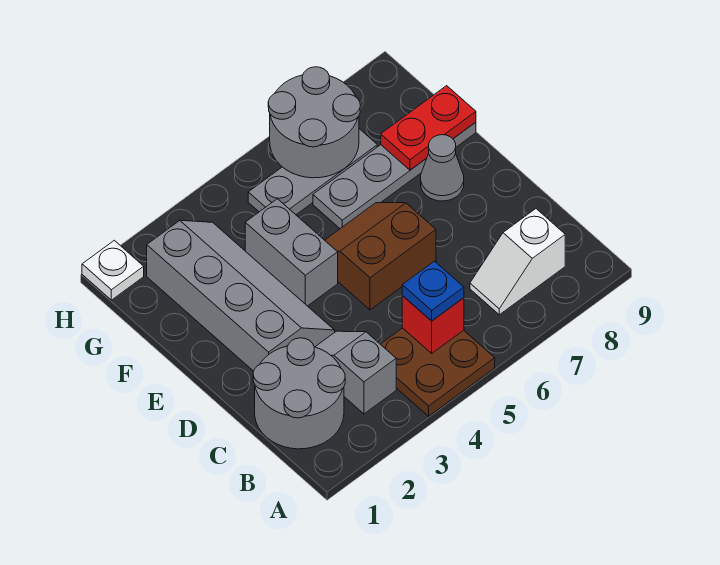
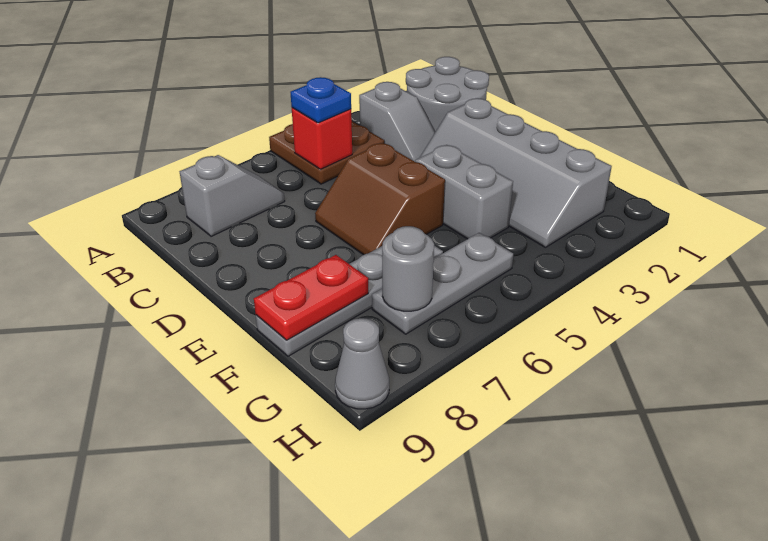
white slope B7:B8 level 1 top 8 -> grey slope B7:B8 level 1 top 8
brown slope D5:E6 level 1 top D -> brown slope D5:E6 level 1 top 5
grey cone E8 level 1 -> grey cone H9 level 1
grey round brick G6:H7 level 2 -> grey round brick G7 level 2
white plate H1 level 1 -> none

